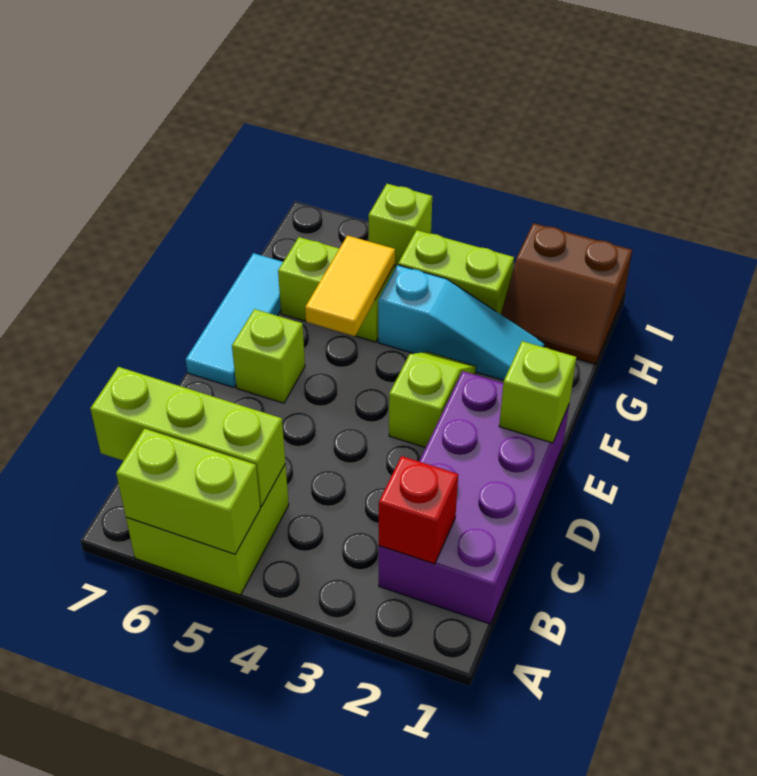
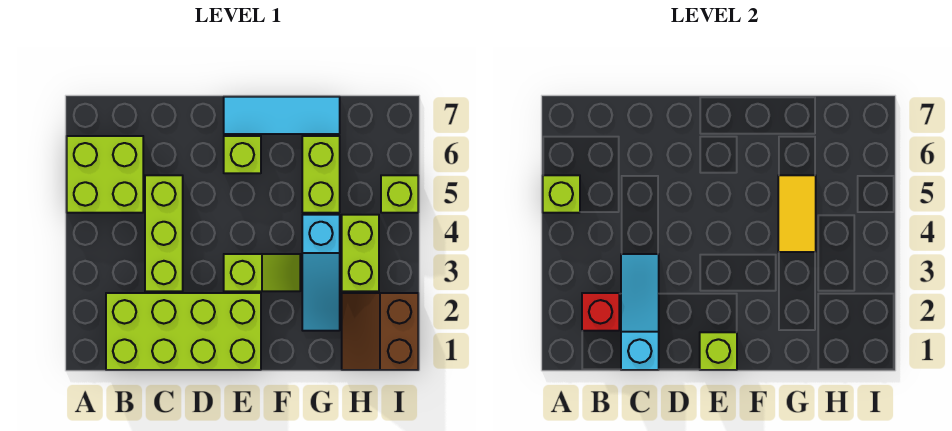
lime brick A5:A6 level 2 -> lime brick A5 level 2
purple brick B1:E2 level 1 -> lime brick B1:E2 level 1
lime brick B5:B7 level 2 -> lime brick C3:C5 level 1
none -> cyan slope C1:C3 level 2 top 1
yellow tile F5:G5 level 2 -> yellow tile G4:G5 level 2

